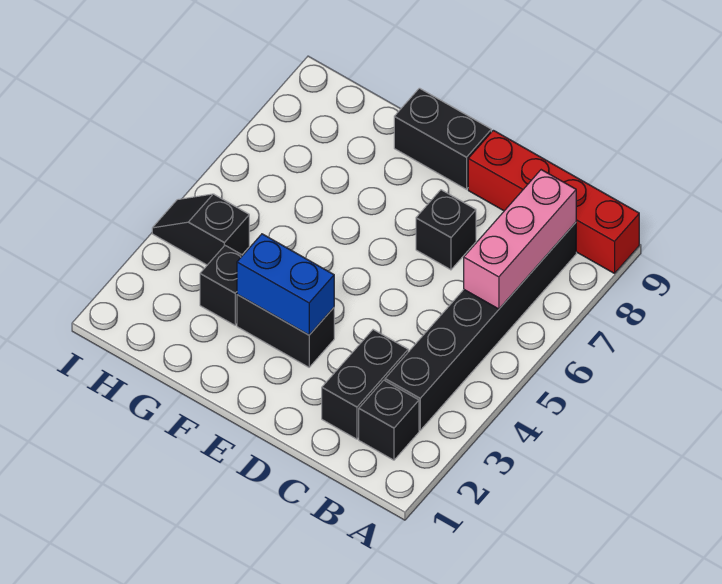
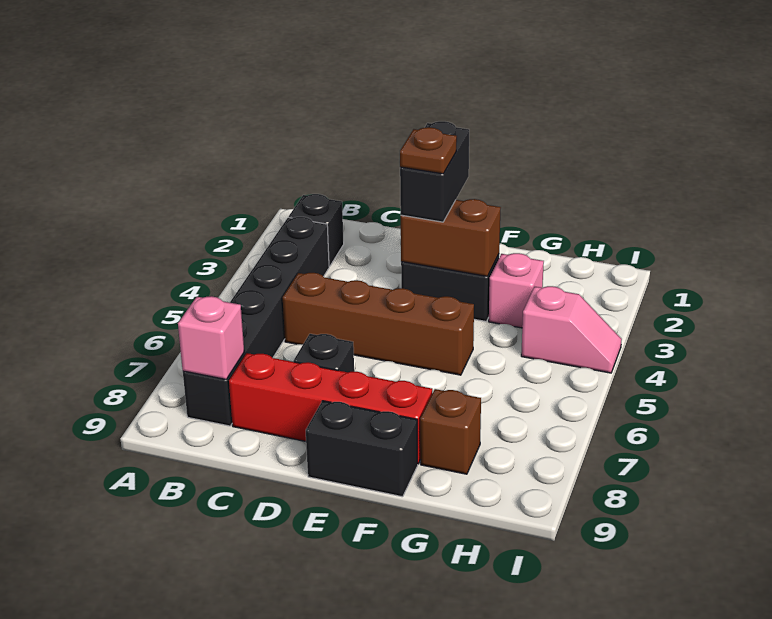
red brick A9:D9 level 1 -> red brick C8:F8 level 1
pink brick B6:B8 level 2 -> pink brick B8 level 2
black brick C2:C3 level 1 -> black brick E2:E3 level 3
none -> brown brick C5:F5 level 1
blue brick E3:F3 level 2 -> brown brick E3:F3 level 2
none -> brown plate E3 level 4
black brick G3 level 1 -> pink brick G3 level 1
none -> brown brick G8 level 1
black slope H4:I4 level 1 top H -> pink slope H4:I4 level 1 top H

